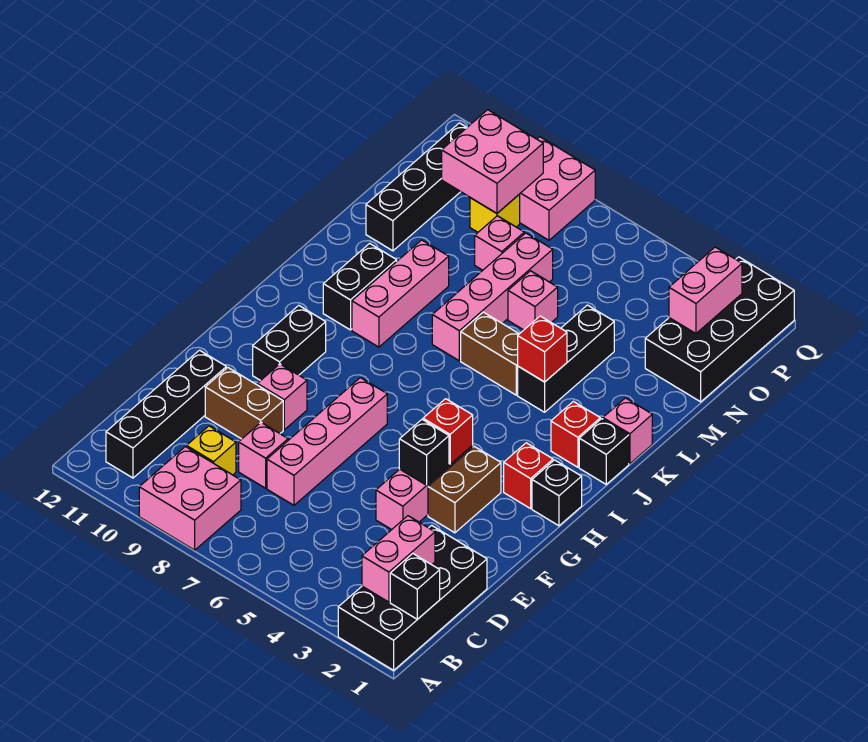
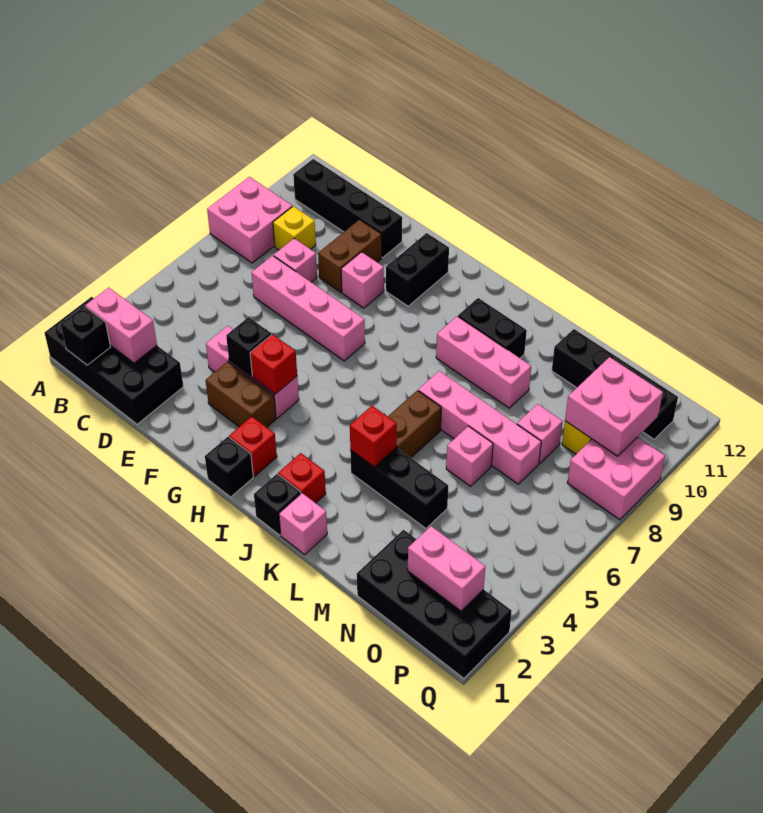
black brick G10:H10 level 1 -> black brick G10:G11 level 1

